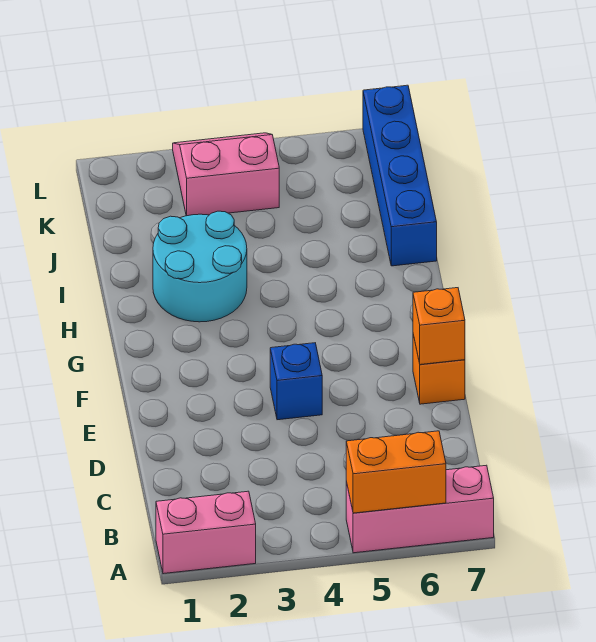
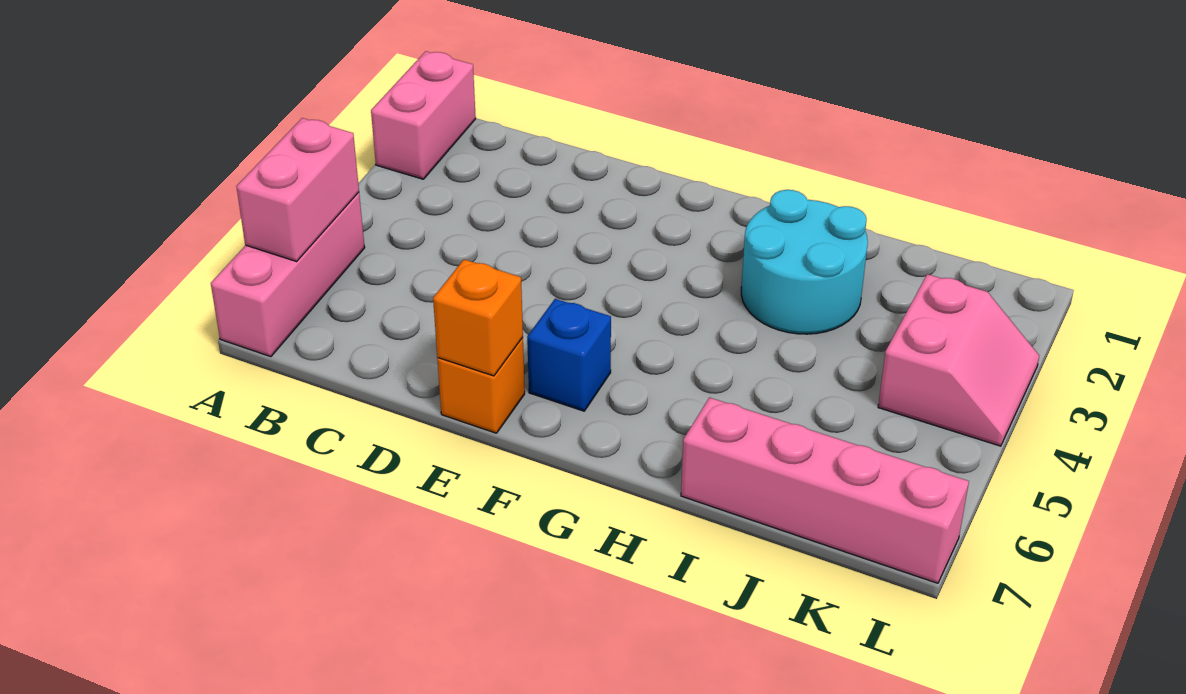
orange brick A5:A6 level 2 -> pink brick A5:A6 level 2
blue brick E4 level 1 -> blue brick F6 level 1
blue brick I7:L7 level 1 -> pink brick I7:L7 level 1

